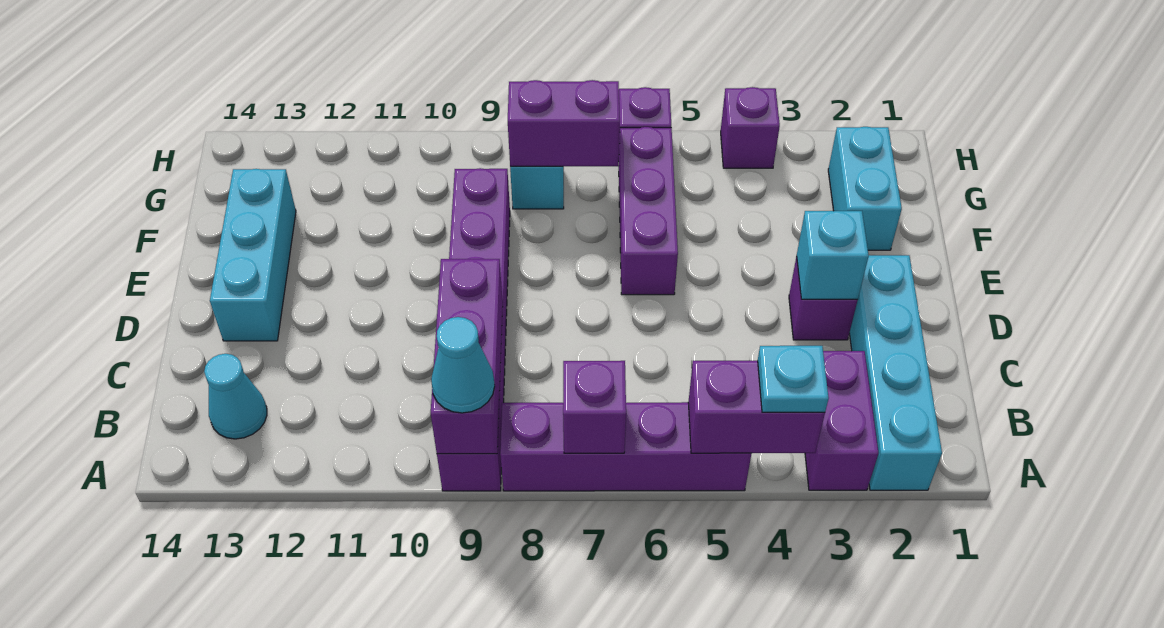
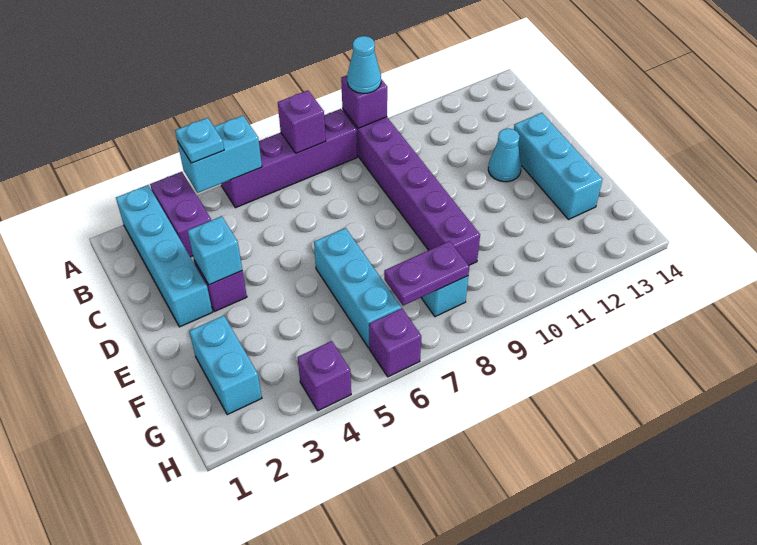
purple brick A4:A5 level 2 -> cyan brick A4:A5 level 2
purple brick A9:C9 level 2 -> purple brick A9 level 2
cyan cone B13 level 1 -> cyan cone D12 level 1
purple brick E6:G6 level 1 -> cyan brick E6:G6 level 1
purple brick G7:G8 level 2 -> purple plate G7:G8 level 2

